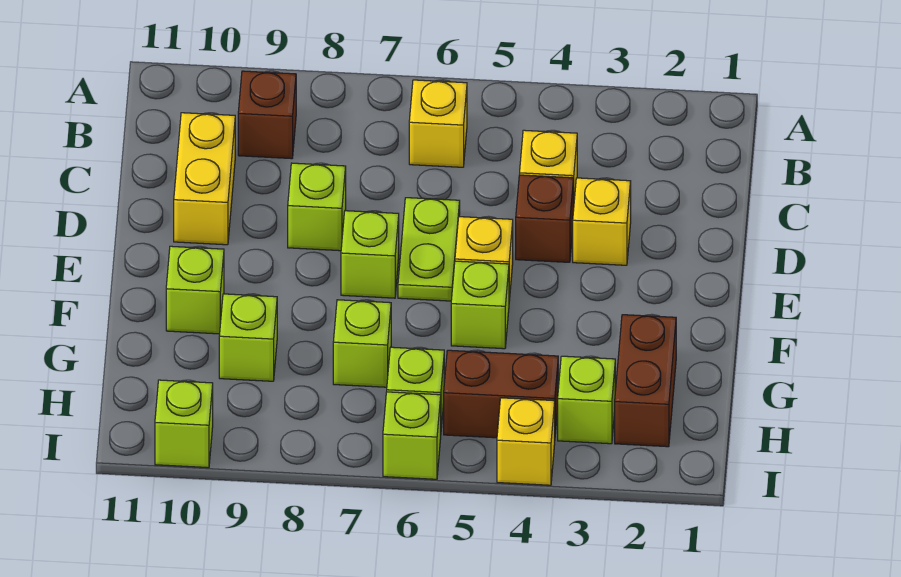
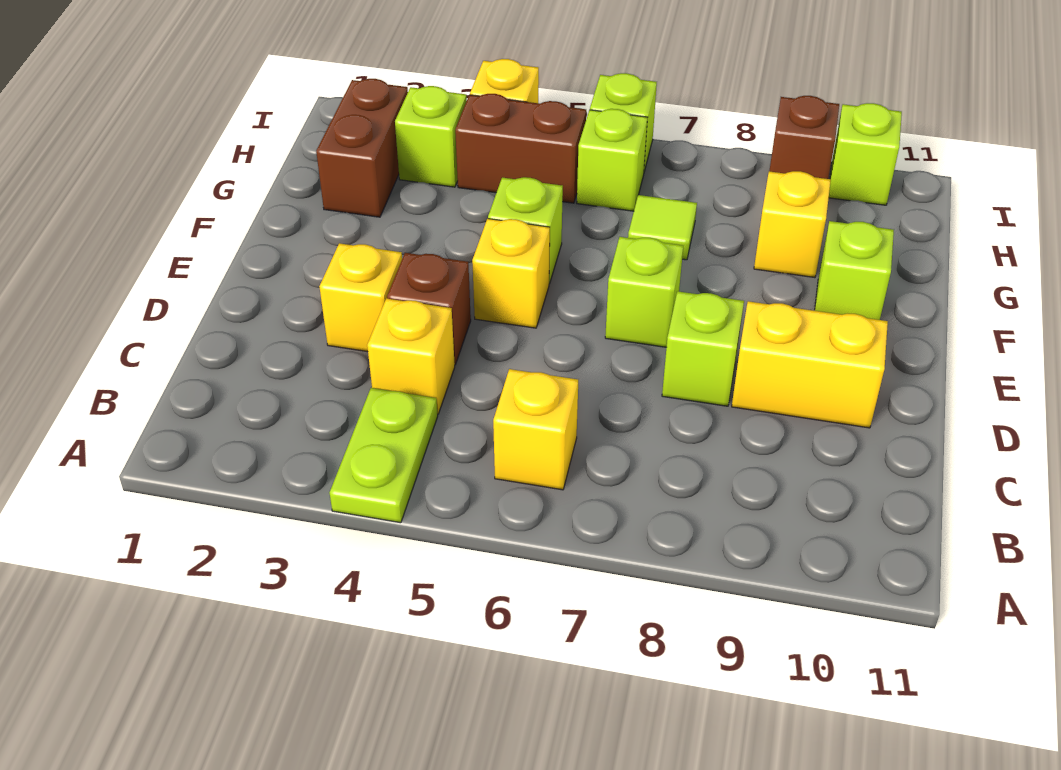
brown brick B9 level 1 -> brown brick I9 level 1
yellow brick C10:D10 level 1 -> yellow brick D9:D10 level 1
lime plate D6:E6 level 1 -> lime plate A4:B4 level 1
lime brick G7 level 1 -> lime tile G7 level 1
lime brick G9 level 1 -> yellow brick G9 level 1

